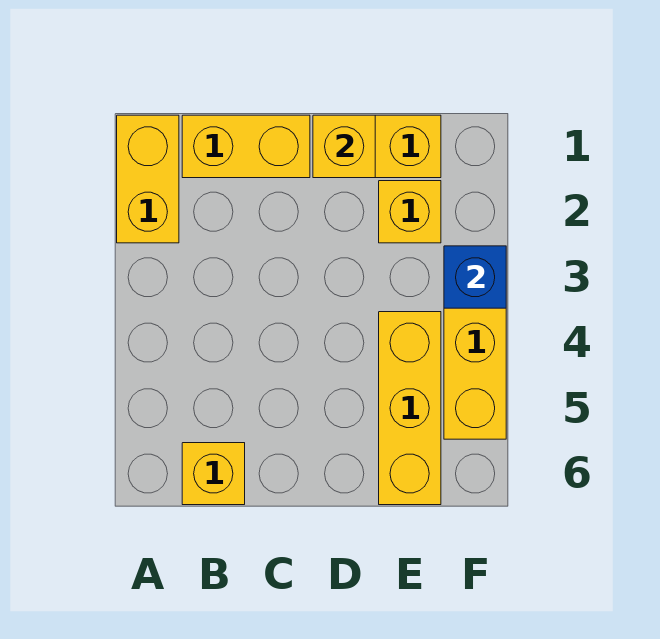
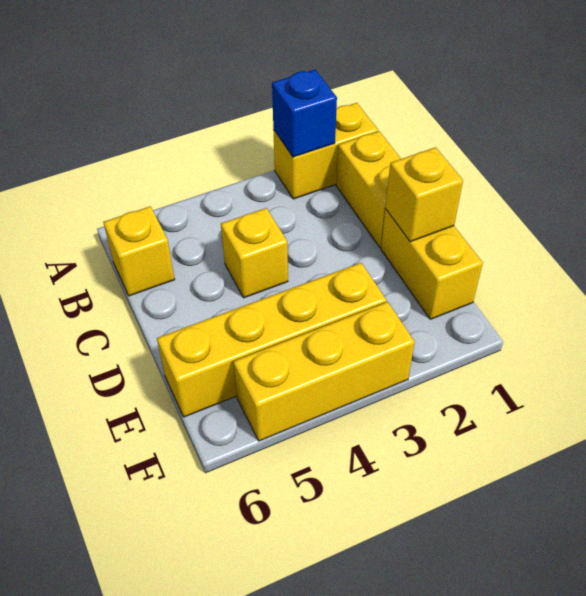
yellow brick E2 level 1 -> yellow brick C4 level 1
yellow brick E4:E6 level 1 -> yellow brick E3:E6 level 1
blue brick F3 level 2 -> blue brick A2 level 2

